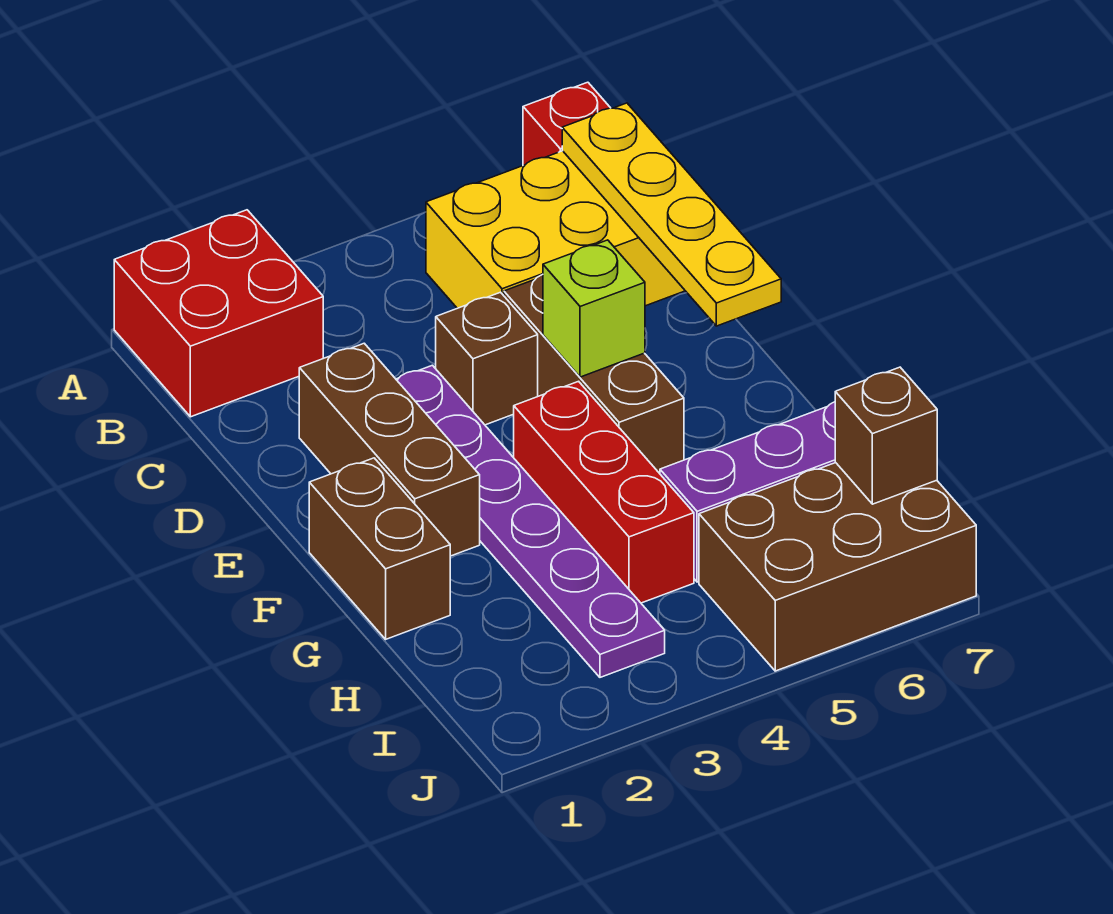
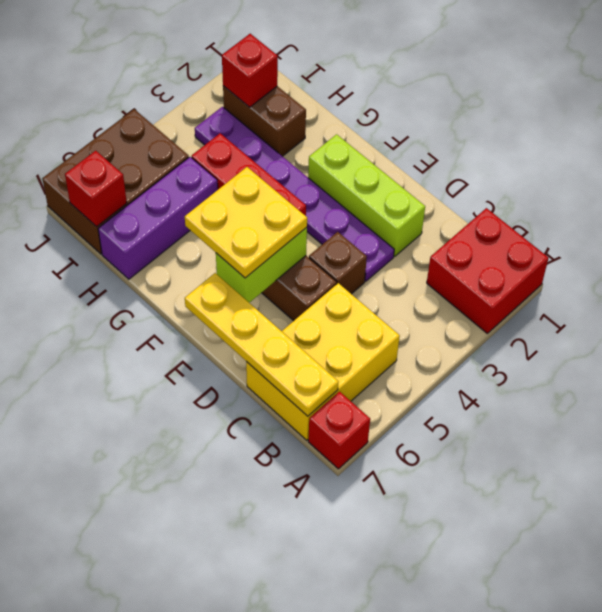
brown brick D2:F2 level 1 -> lime brick D2:F2 level 1
lime brick E5 level 2 -> lime brick E5:E6 level 2
none -> yellow plate E5:F6 level 3
brown brick F1:G1 level 1 -> brown brick H2:I2 level 1
none -> red brick I2 level 2
brown brick I7 level 2 -> red brick I7 level 2

